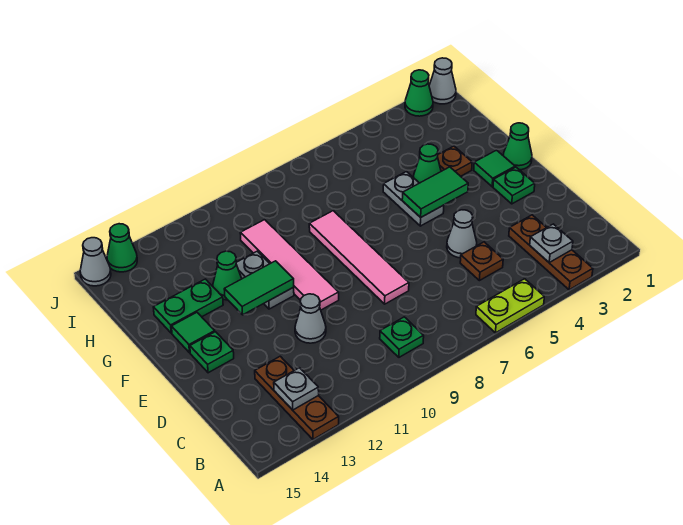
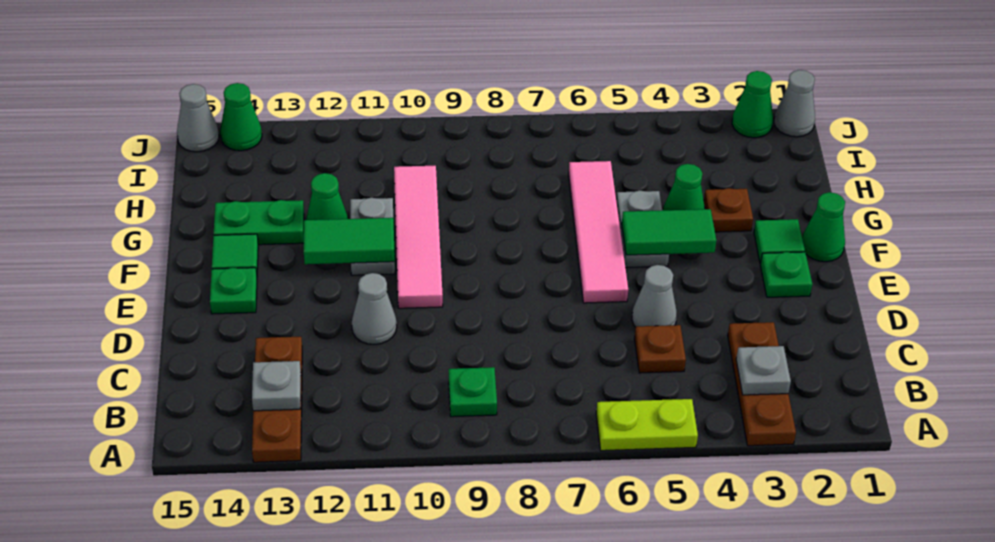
pink tile D8:G8 level 1 -> pink tile E6:H6 level 1

